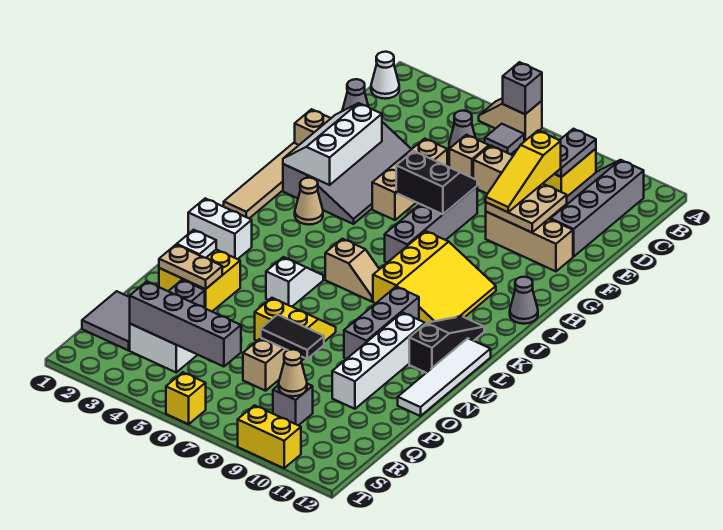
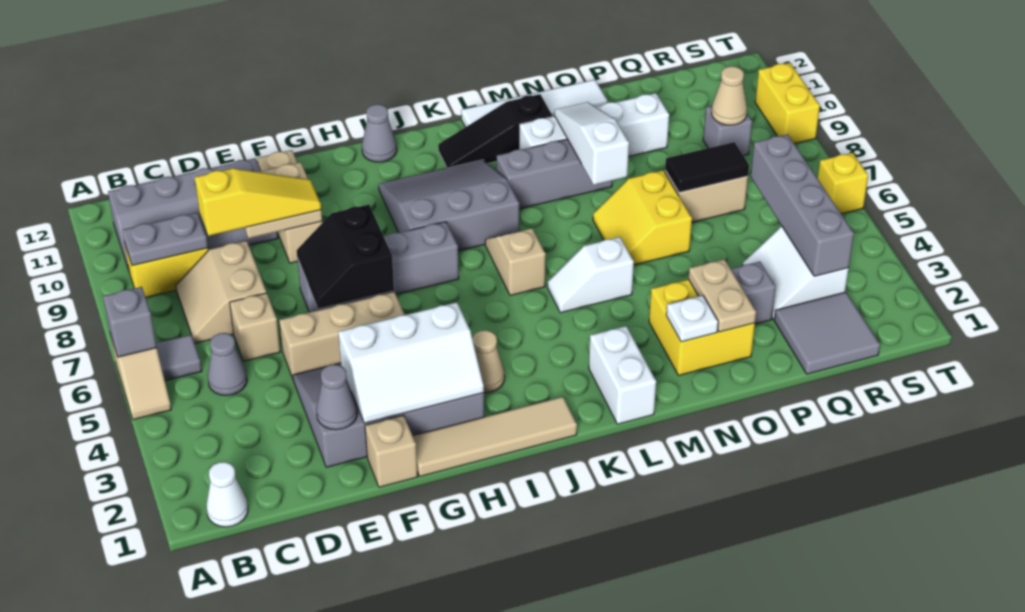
yellow slope I8:K10 level 1 top 8 -> grey slope I8:K10 level 1 top 8
none -> white slope N8:N10 level 2 top 8
black tile P7:P8 level 2 -> black tile P7:Q7 level 2

